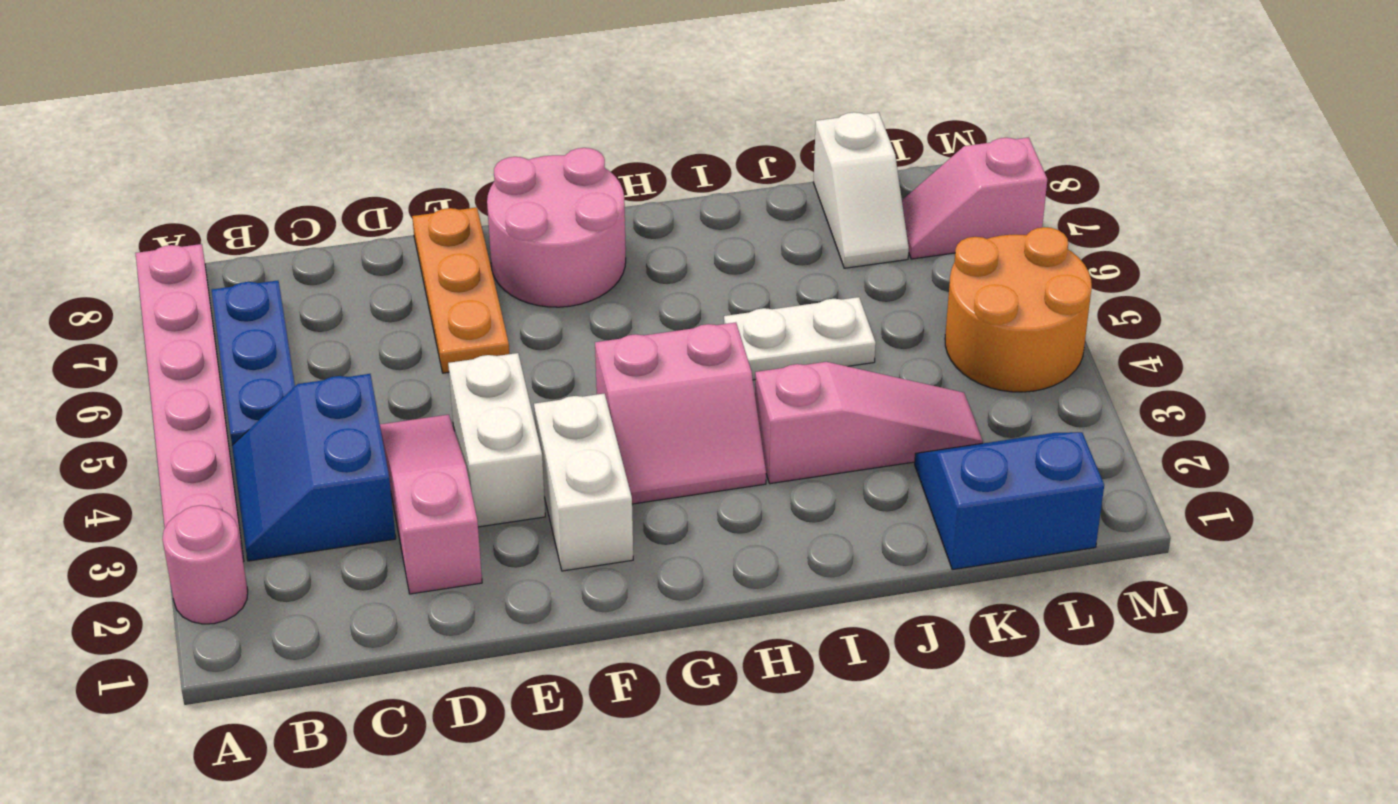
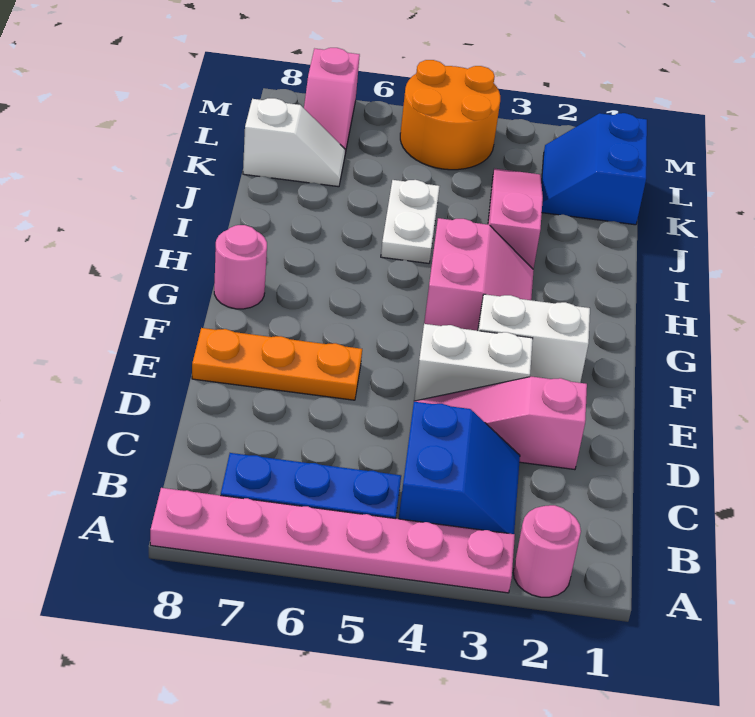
blue slope B3:C4 level 1 top C -> blue slope B3:C4 level 1 top 4
pink round brick F7:G8 level 1 -> pink round brick G8 level 1

